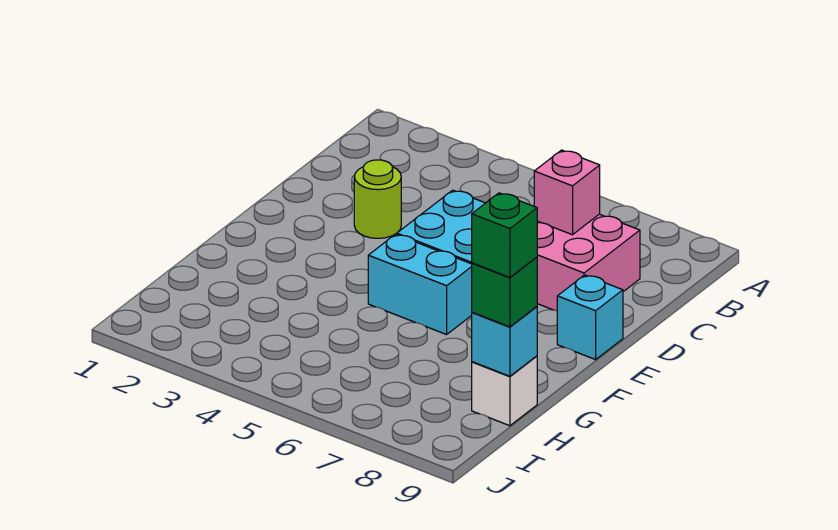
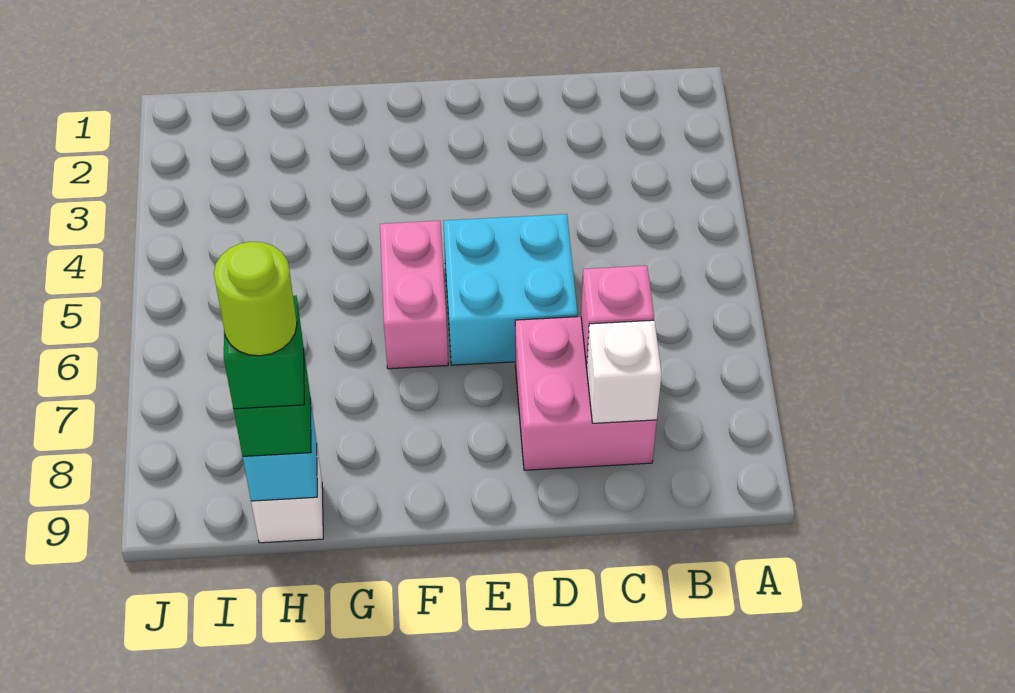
none -> white brick C8 level 2
lime round brick D3 level 1 -> lime round brick H9 level 5
cyan brick E9 level 1 -> none
cyan brick F5:F6 level 1 -> pink brick F5:F6 level 1

